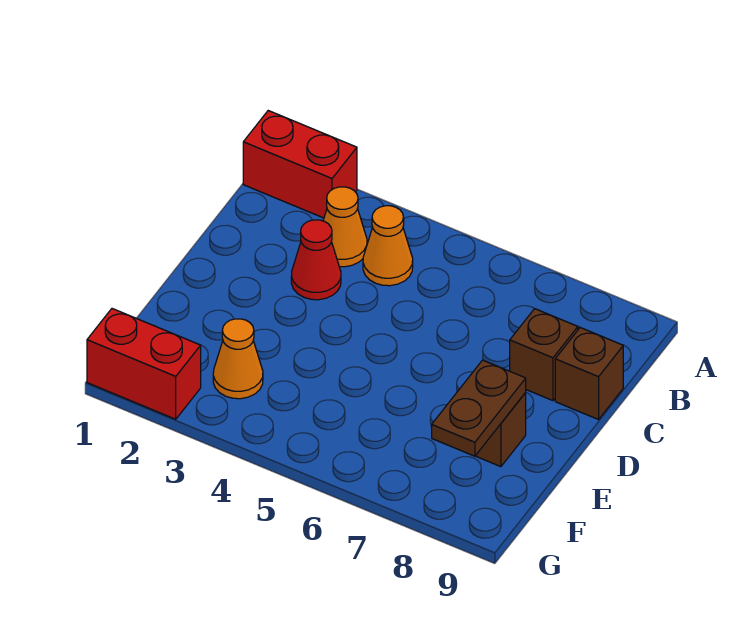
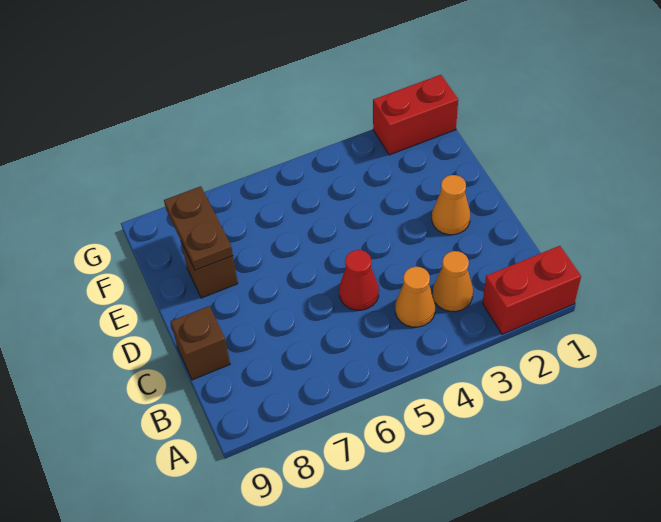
red cone C3 level 1 -> red cone C5 level 1
brown brick C8 level 1 -> none
orange cone F3 level 1 -> orange cone D2 level 1

